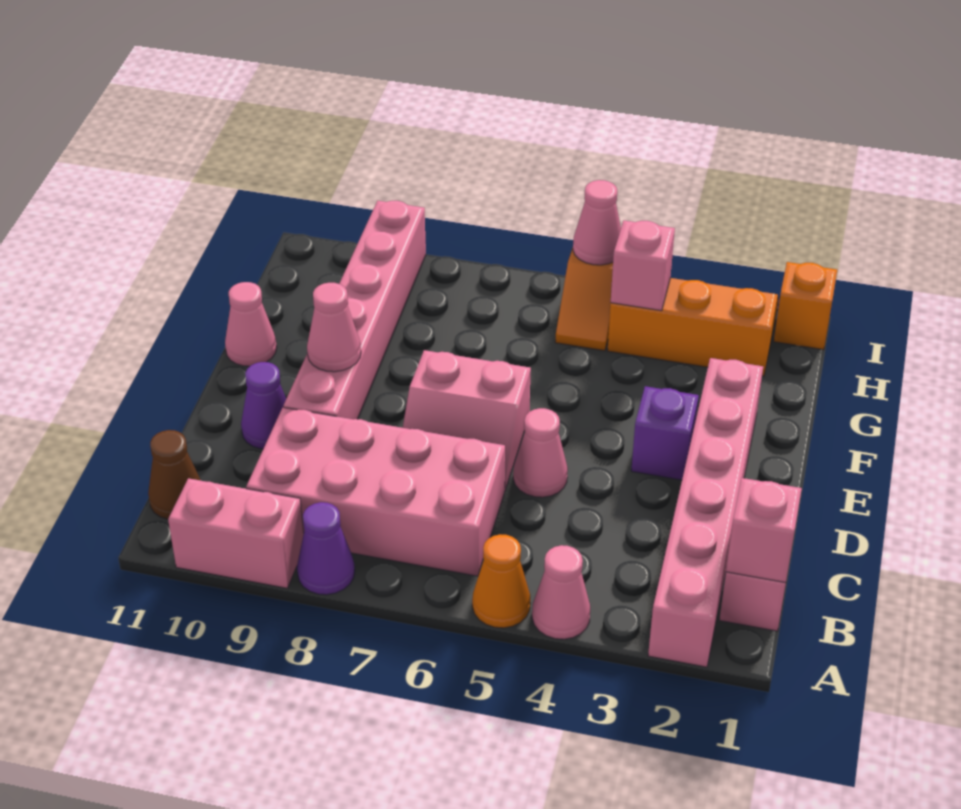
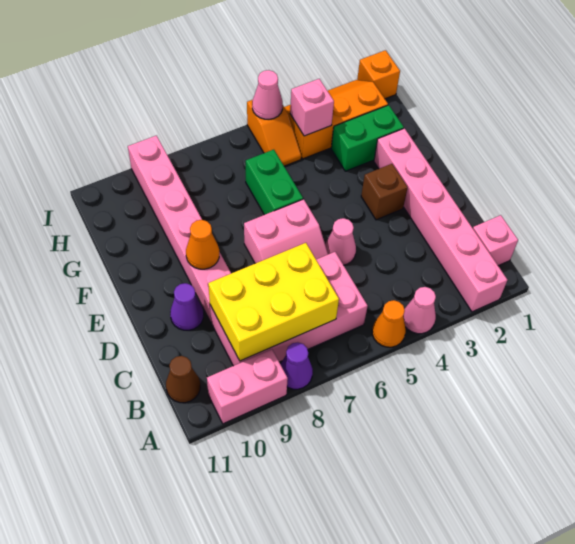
pink brick B1 level 2 -> none
none -> yellow brick B7:C9 level 2
purple brick E3 level 1 -> brown brick E3 level 1
pink cone E9 level 2 -> orange cone E9 level 2
none -> green brick F6:G6 level 1
pink cone F11 level 1 -> none
none -> green brick G2:G3 level 1

